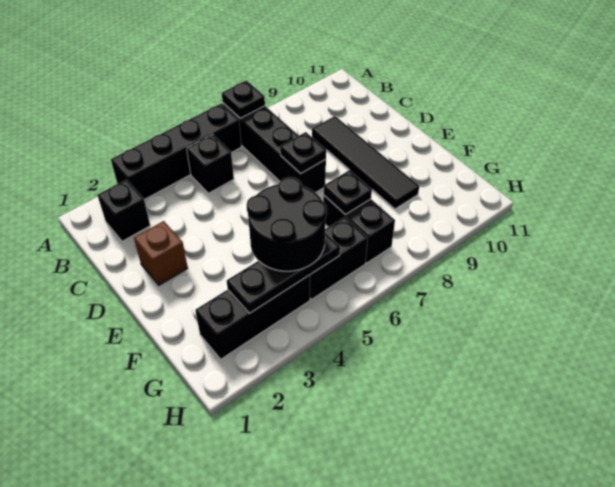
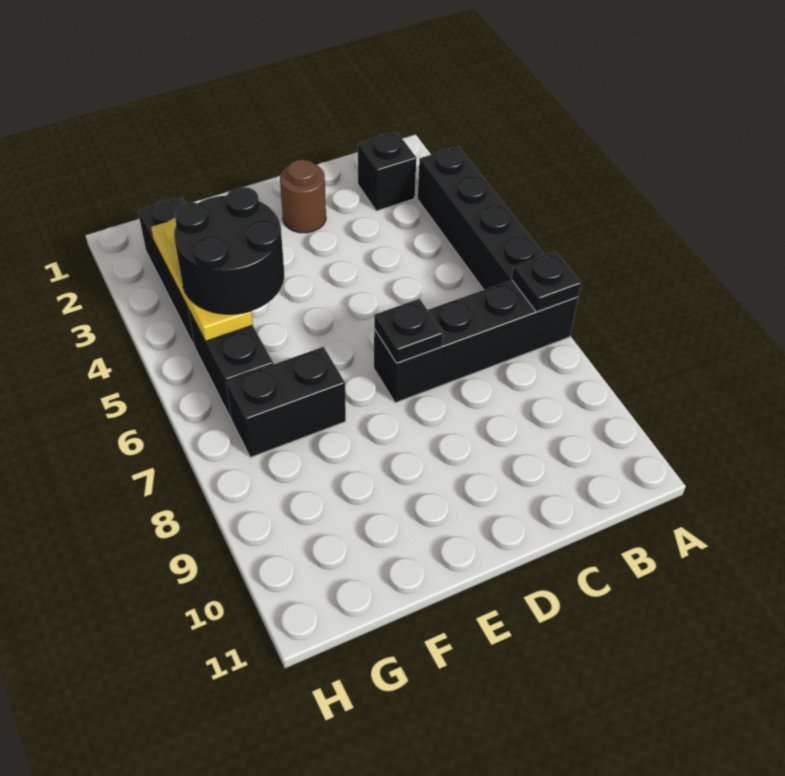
black brick B5 level 1 -> none
black tile C9:F9 level 1 -> none
brown brick D2 level 1 -> brown round brick D2 level 1
black plate F7 level 2 -> none
black plate G3:G5 level 2 -> yellow plate G3:G5 level 2

